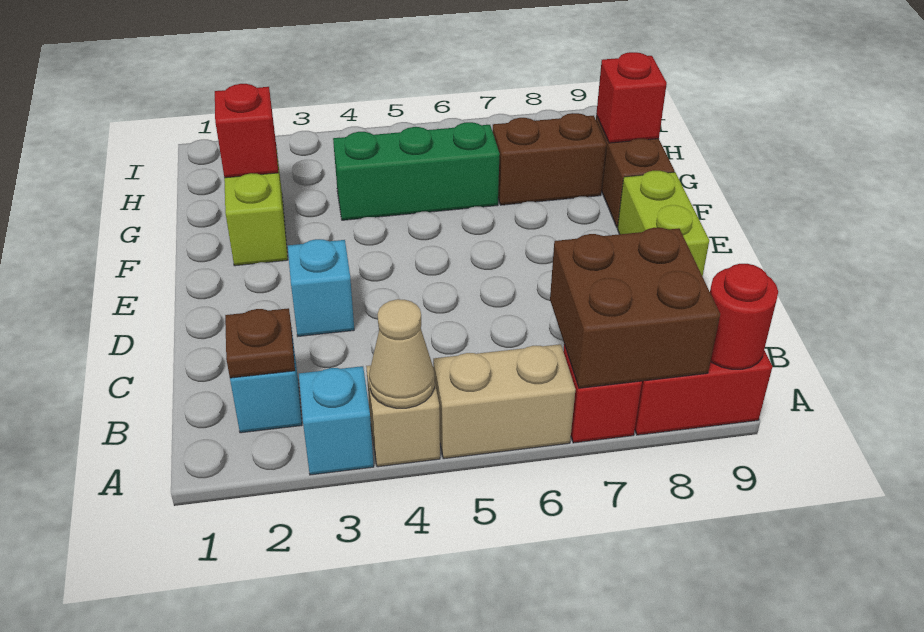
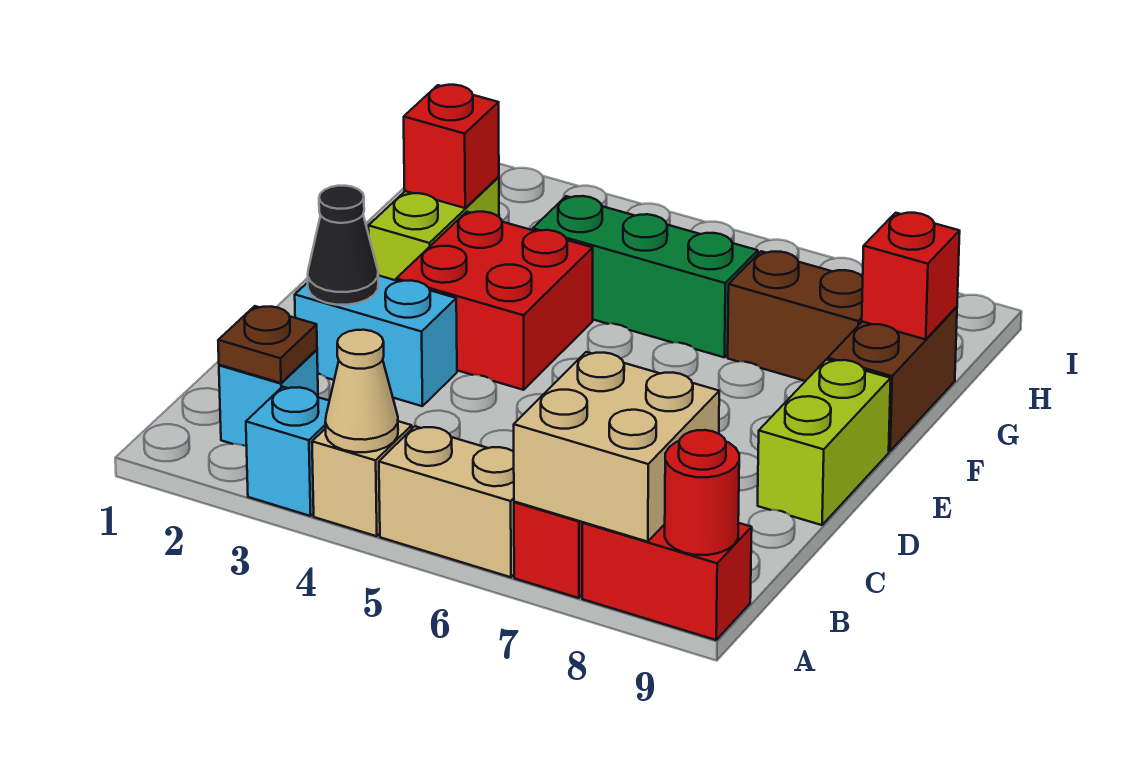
brown brick A7:B8 level 2 -> tan brick A7:B8 level 2
none -> black cone D2 level 2
cyan brick D3 level 1 -> cyan brick D2:D3 level 1
none -> red brick E3:F4 level 1

